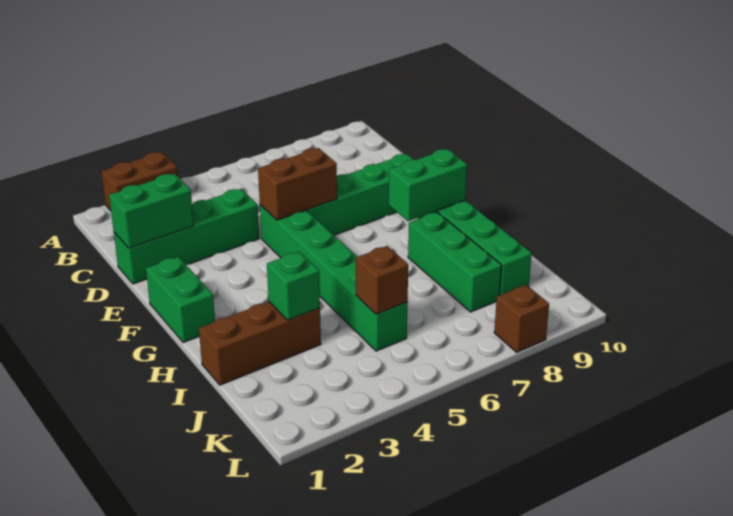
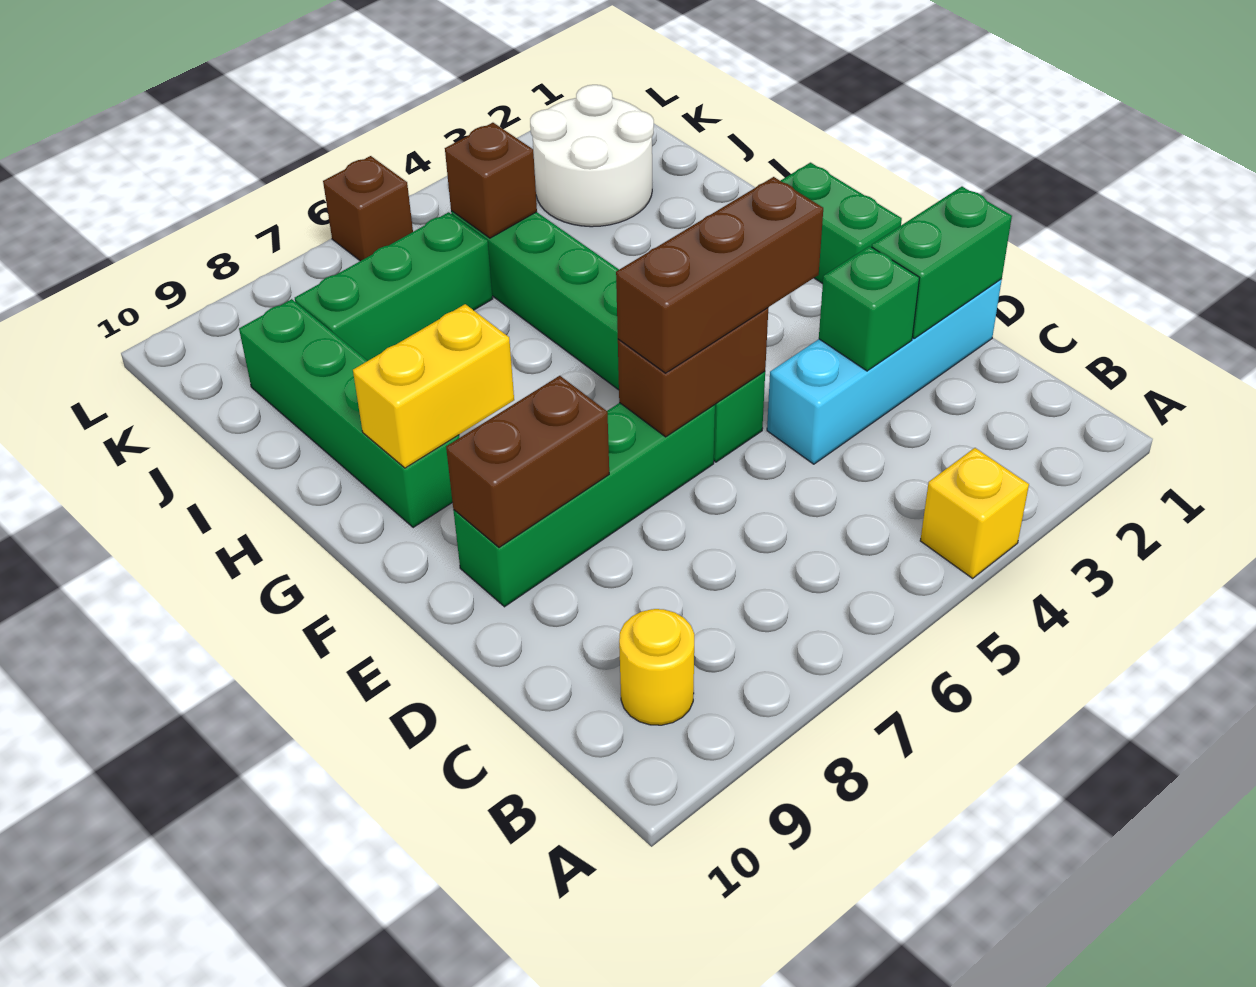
brown brick A2:A3 level 1 -> brown brick E8:E9 level 2
none -> yellow brick A4 level 1
none -> yellow round brick B9 level 1
green brick D1:D4 level 1 -> cyan brick D1:D4 level 1
green brick G8:G9 level 2 -> yellow brick G8:G9 level 2
green brick H8:J8 level 1 -> green brick J6:J8 level 1
brown brick I1:I3 level 1 -> brown brick E4:E6 level 3
green brick I3 level 2 -> green brick D3 level 2
none -> white round brick J2:K3 level 1
brown brick L8 level 1 -> brown brick L6 level 1

